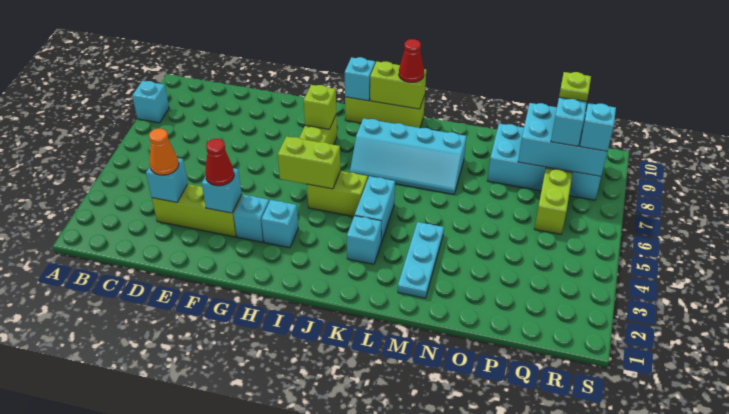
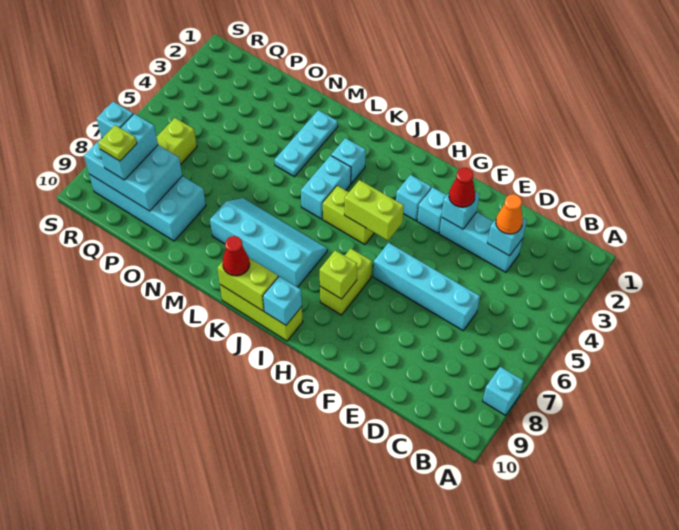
lime brick D3:F3 level 1 -> cyan brick D3:F3 level 1
none -> cyan brick D6:G6 level 1

